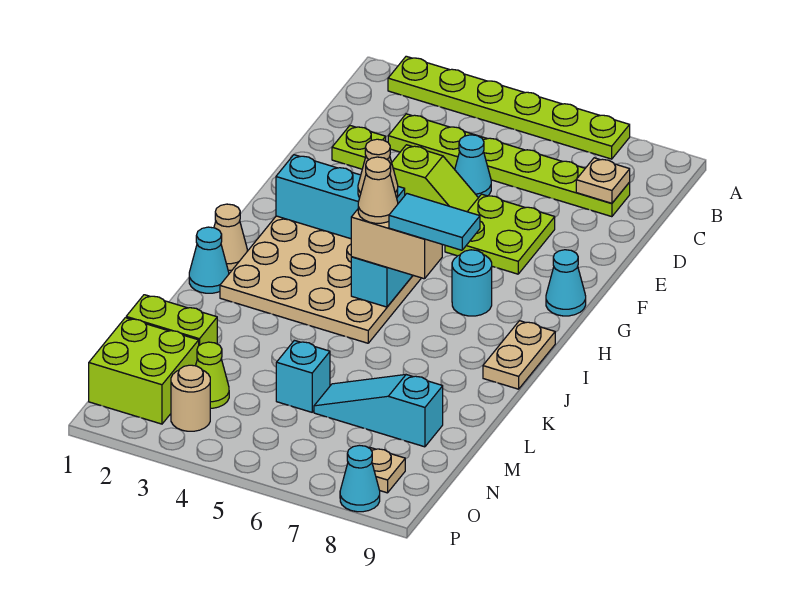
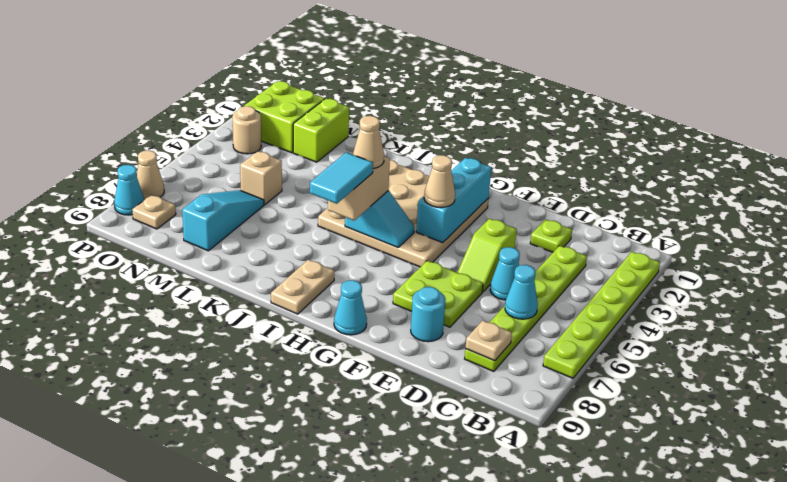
cyan round brick H7 level 1 -> cyan round brick E8 level 1
tan cone I1 level 1 -> tan cone P7 level 1
tan plate I9:J9 level 1 -> tan plate I8:I9 level 1
cyan cone J1 level 1 -> cyan cone C6 level 2
cyan brick M5 level 1 -> tan brick M5 level 1
lime cone N3 level 1 -> none

